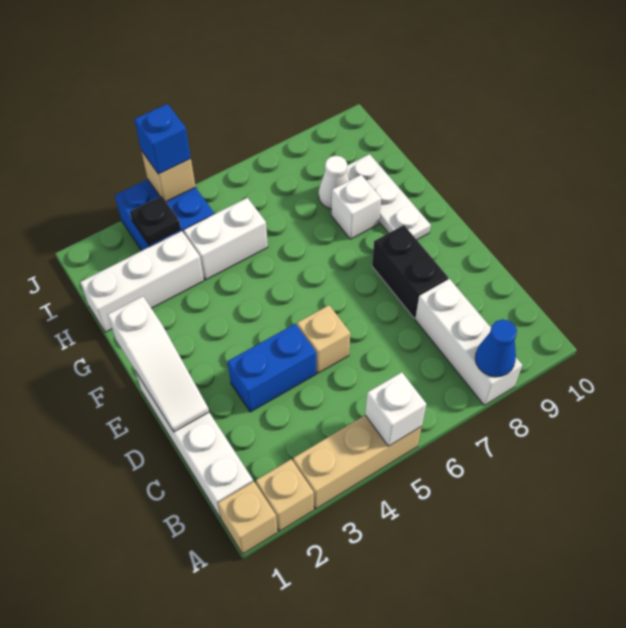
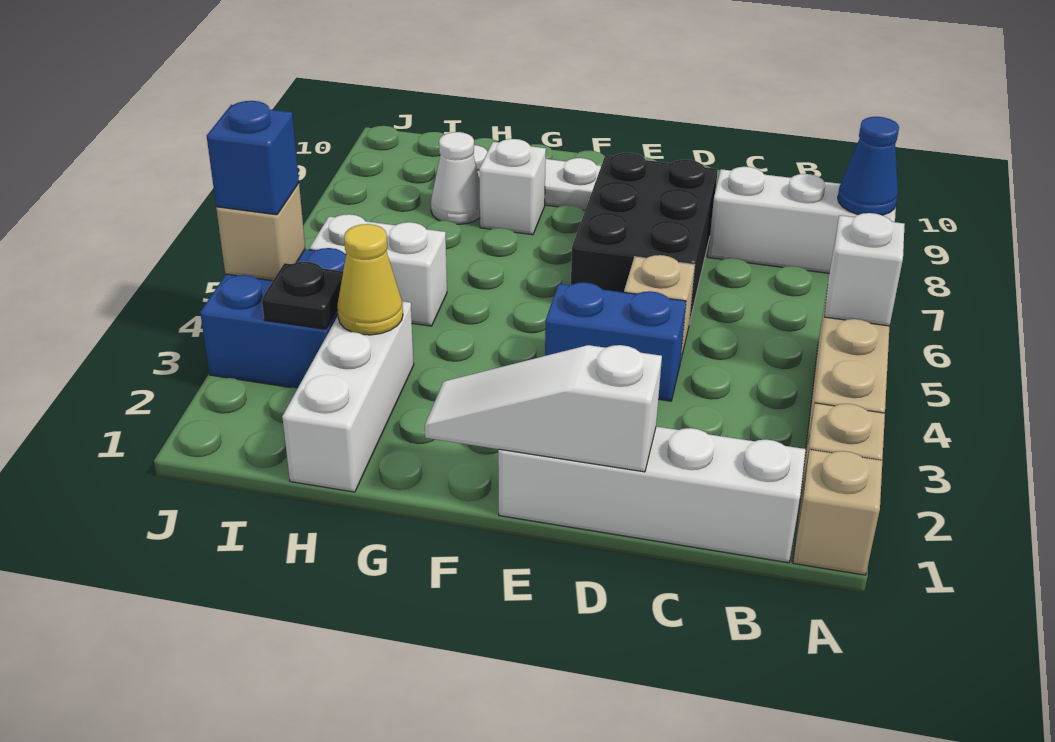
white slope D1:F1 level 2 top F -> white slope D1:F1 level 2 top D
blue brick D3:D4 level 1 -> blue brick D4:E4 level 1
black brick D8:E8 level 1 -> black brick D6:E8 level 1
none -> yellow cone H3 level 2
white brick H4:H5 level 1 -> white brick H5:I5 level 1

